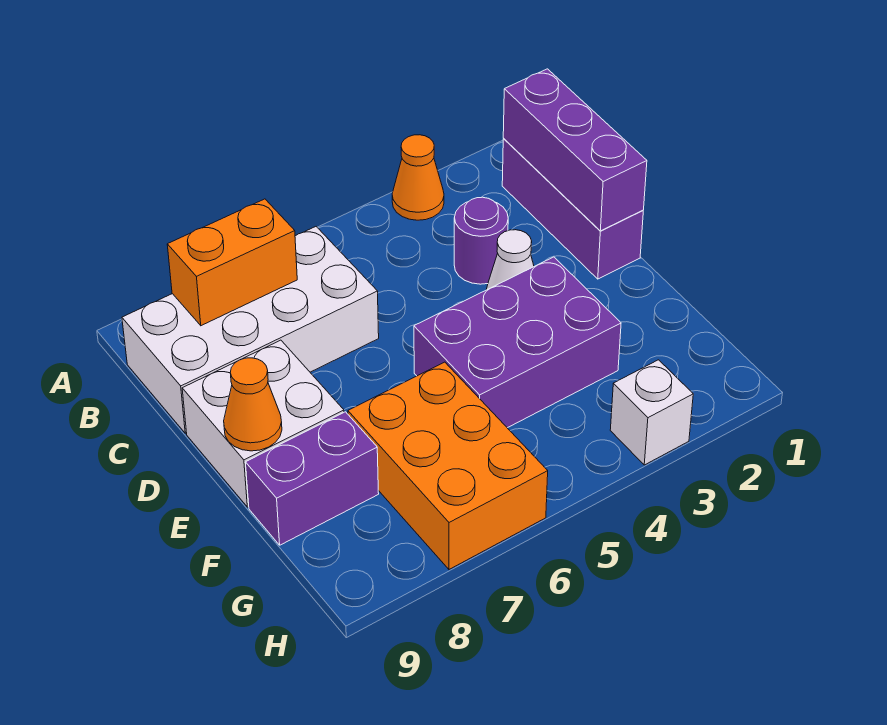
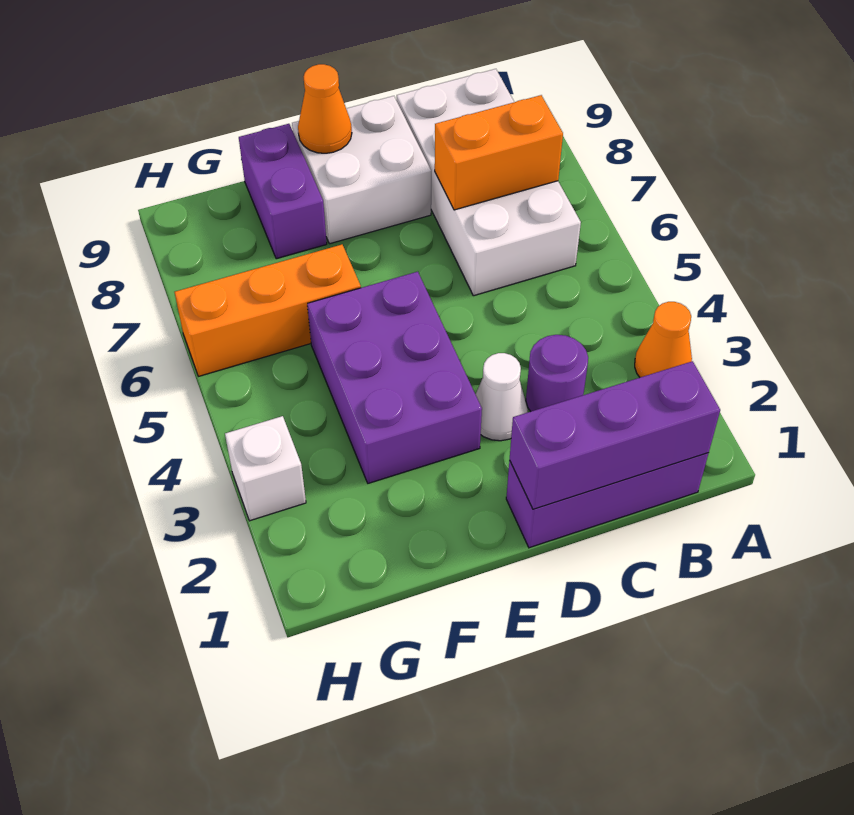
orange brick B7:B8 level 2 -> orange brick B7:C7 level 2
orange brick F6:H7 level 1 -> orange brick F6:H6 level 1

